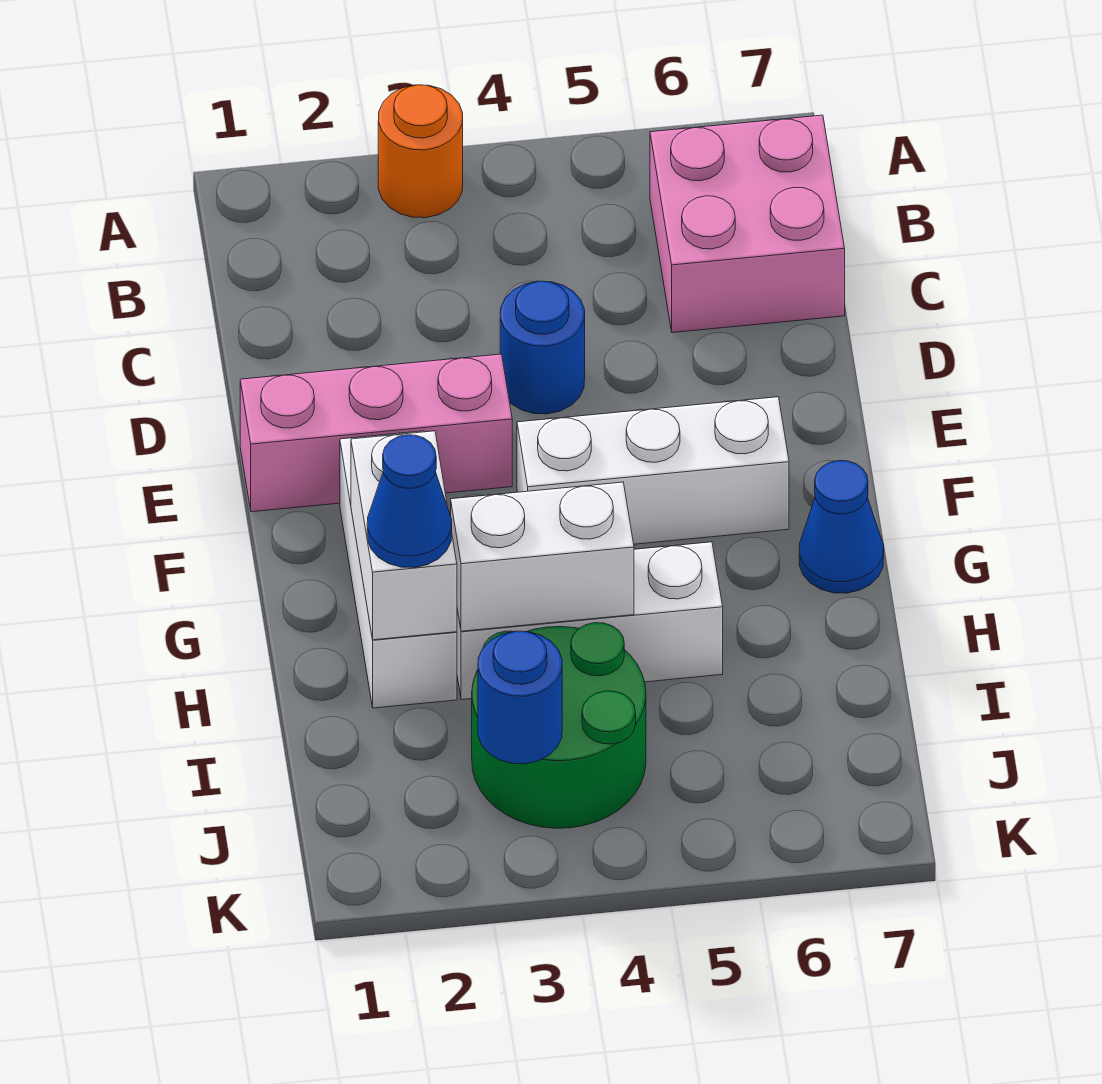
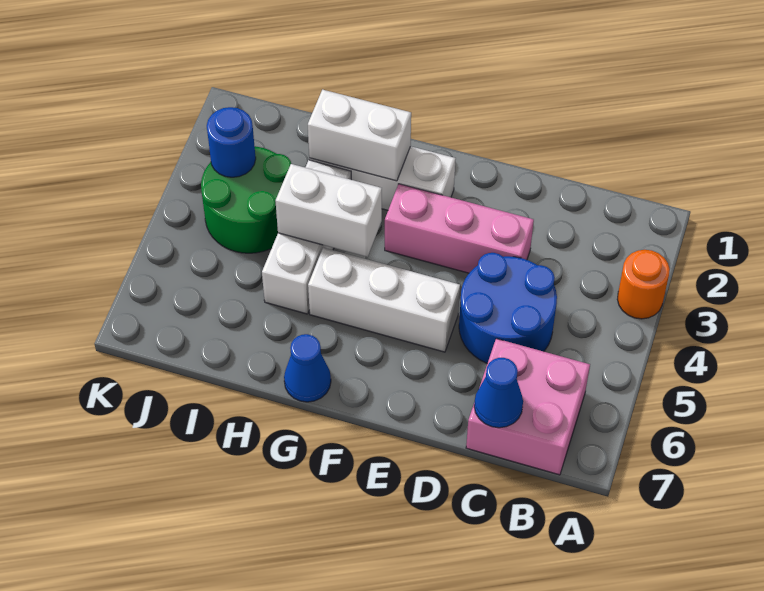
blue round brick D4 level 1 -> blue round brick C4:D5 level 1
pink brick E1:E3 level 1 -> pink brick D3:F3 level 1
white brick F4:F6 level 1 -> white brick E5:G5 level 1
blue cone H2 level 3 -> blue cone C7 level 2
white brick H3:H4 level 2 -> white brick G4:H4 level 2

